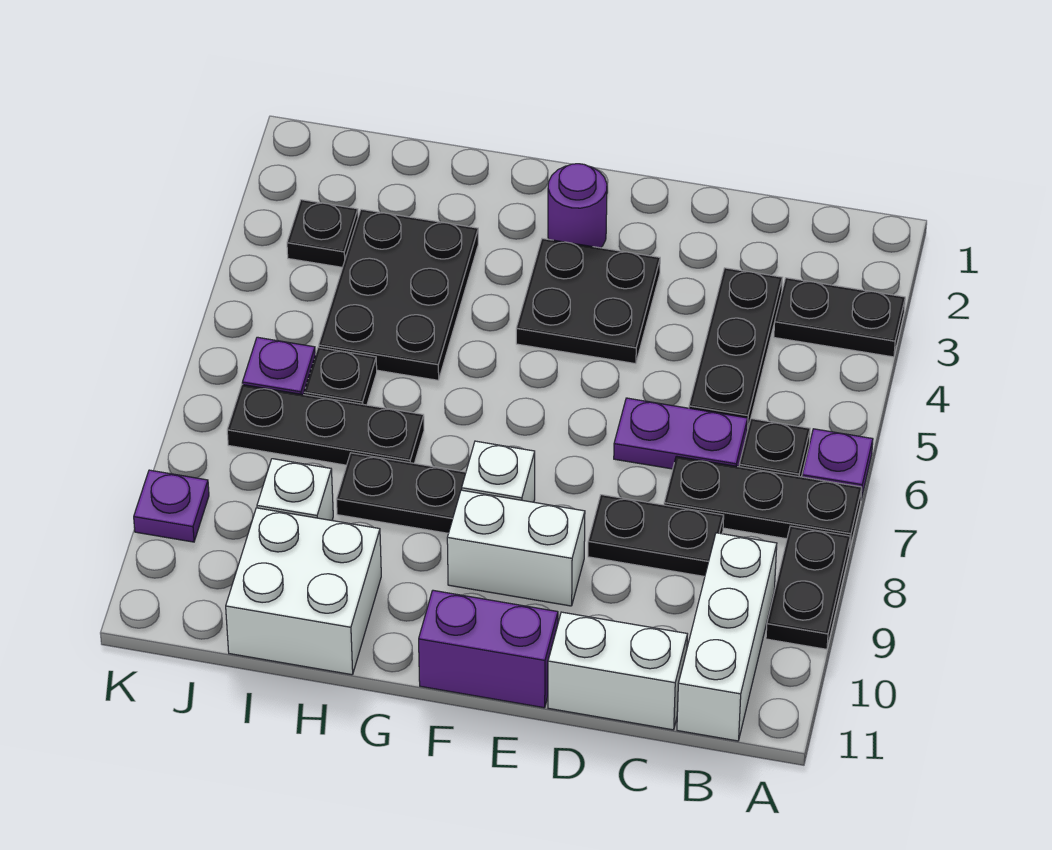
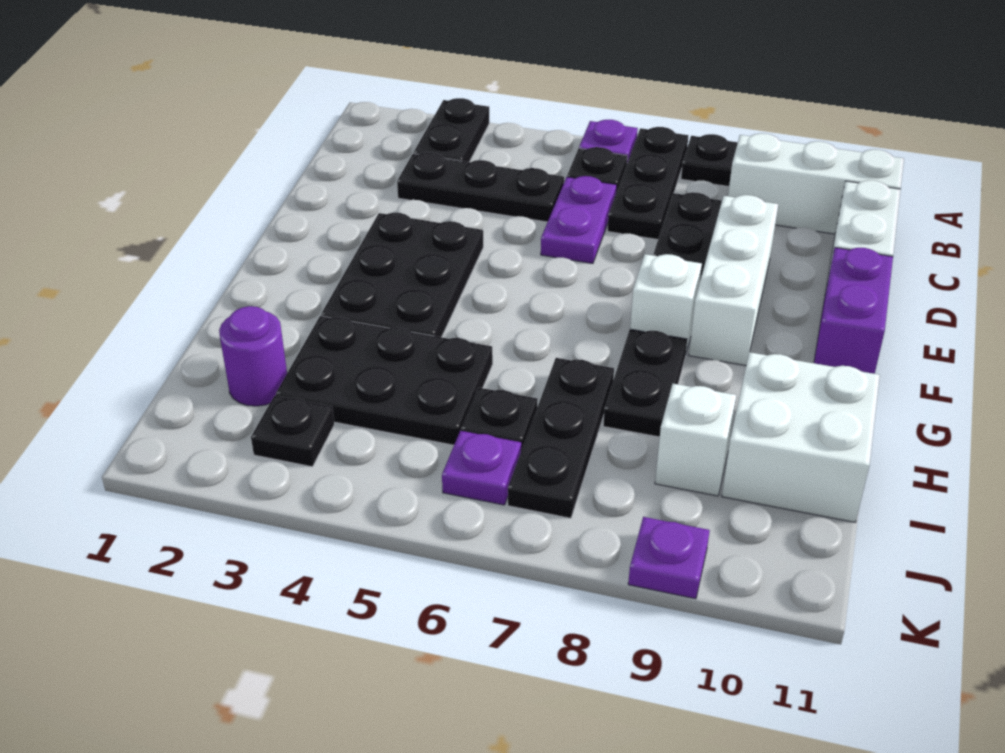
black plate E3:F4 level 1 -> black plate E3:G4 level 1
white brick E9:F9 level 1 -> white brick D9:F9 level 1
purple round brick F2 level 1 -> purple round brick I2 level 1

